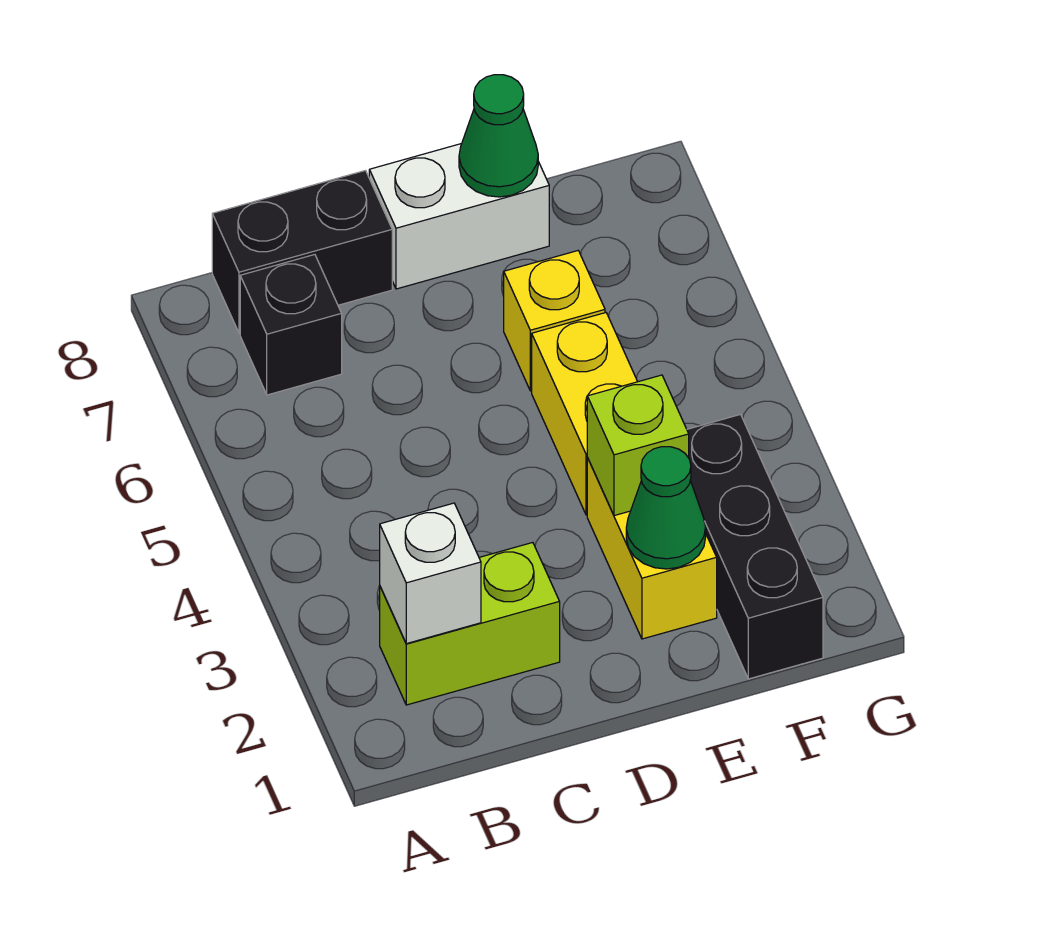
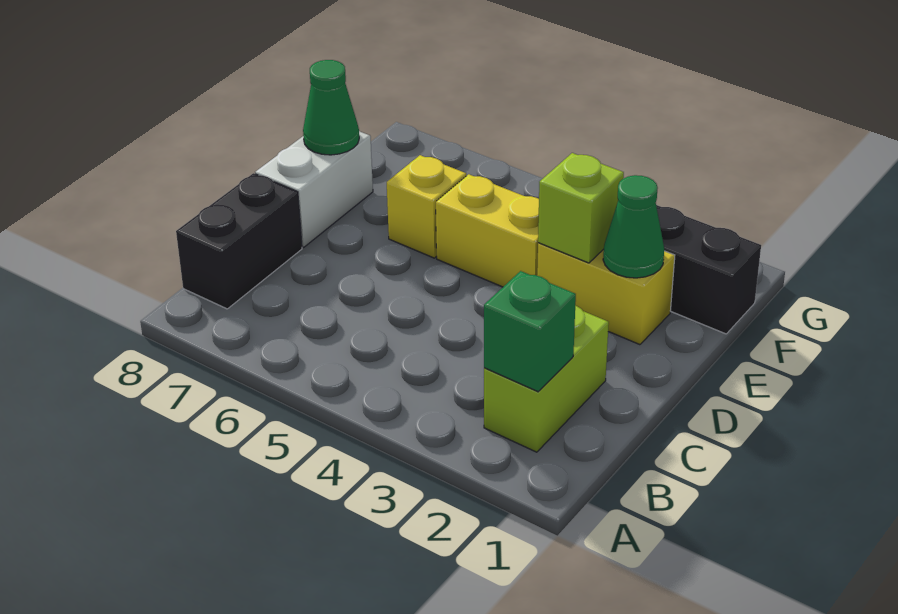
white brick B2 level 2 -> green brick B2 level 2
black brick B7 level 1 -> none

